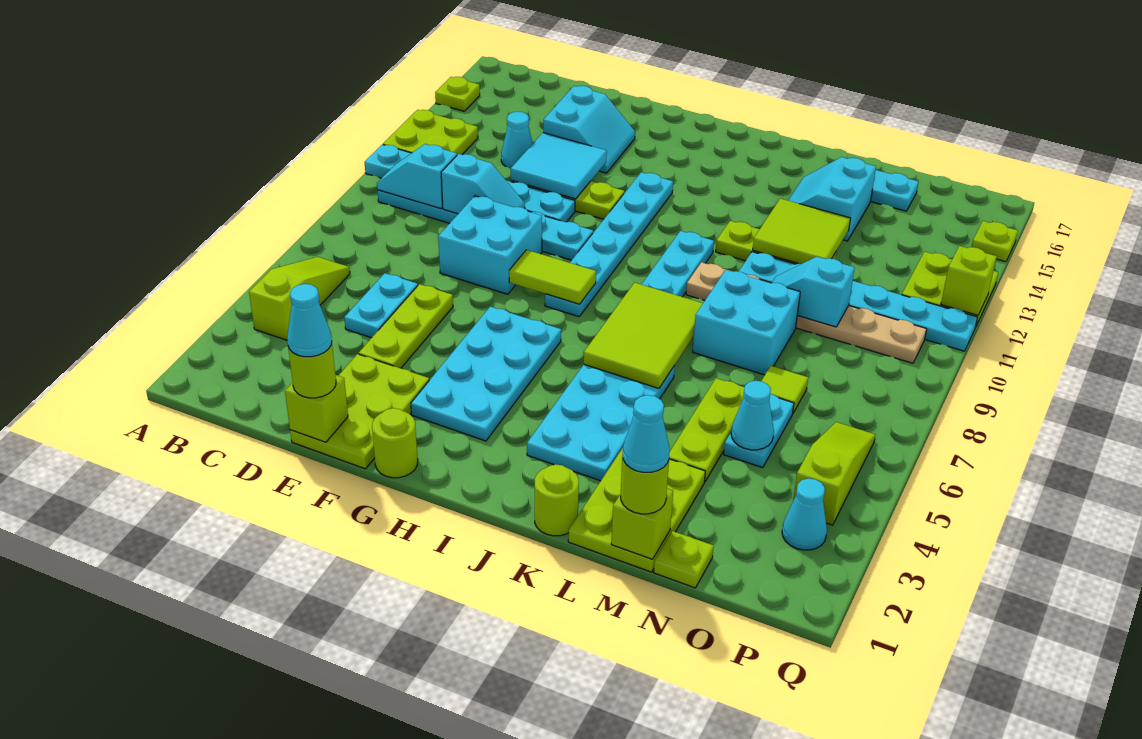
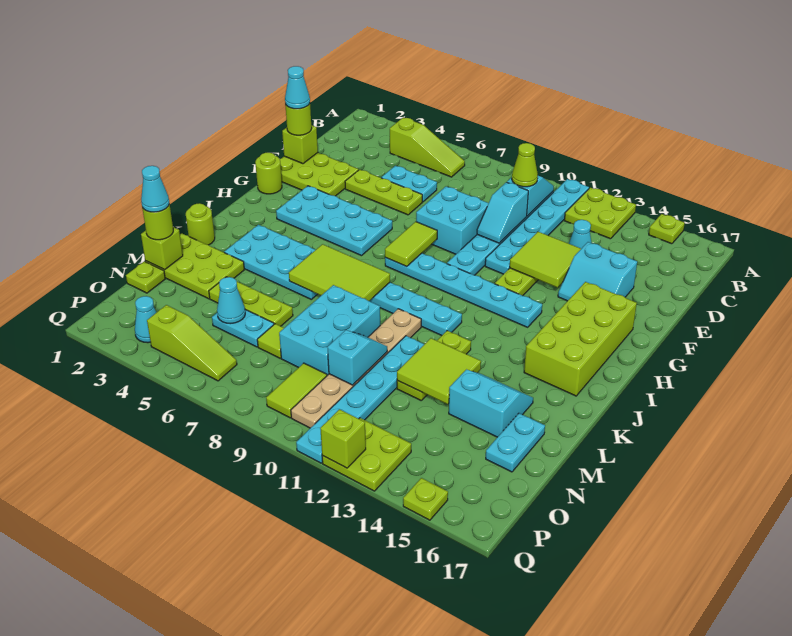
none -> lime cone C10 level 3
cyan tile E12:F13 level 2 -> lime tile E12:F13 level 2
none -> lime brick G15:J16 level 1
cyan brick L8:M9 level 1 -> cyan brick L8:N9 level 1
none -> lime tile O9:P9 level 1

